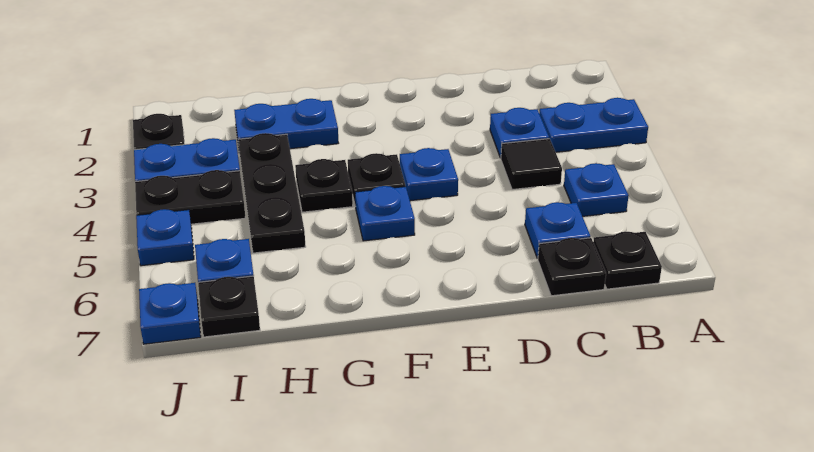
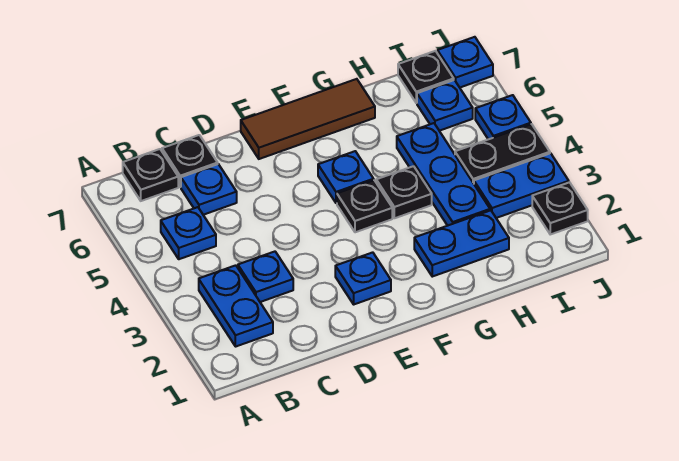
blue plate A3:B3 level 1 -> blue plate B2:B3 level 1
black tile C4 level 1 -> none
blue plate E4 level 1 -> blue plate E2 level 1
none -> brown tile E7:G7 level 1
black plate H3:H5 level 1 -> blue plate H3:H5 level 1

